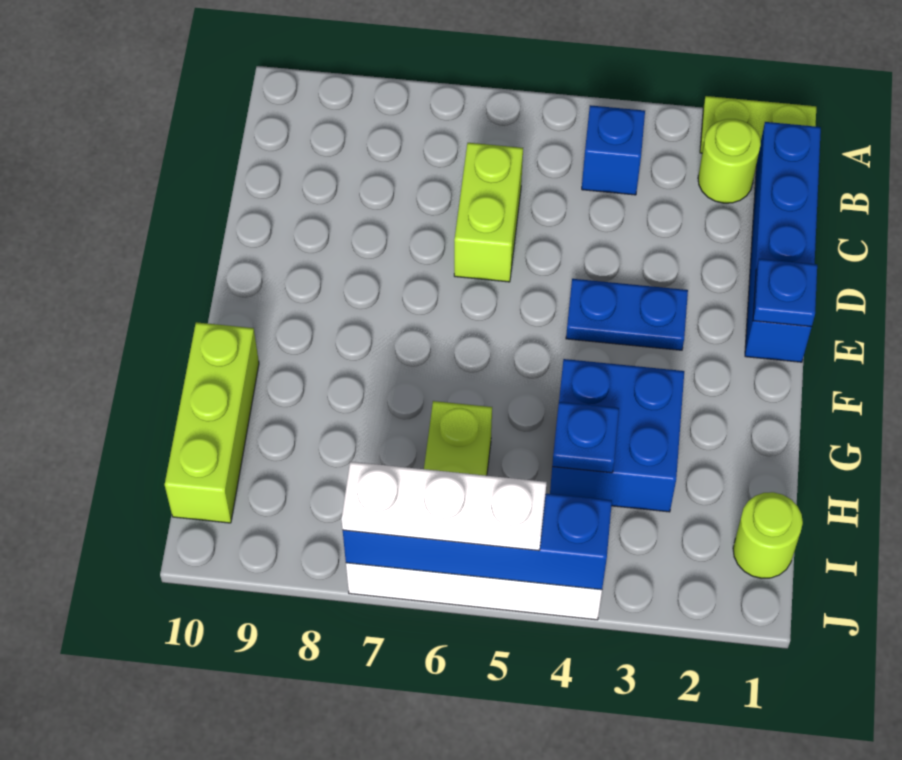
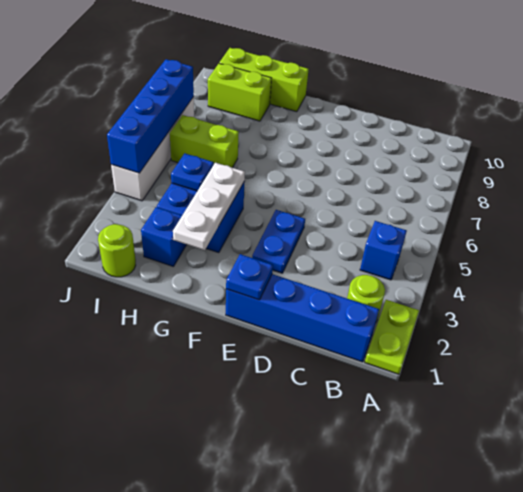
lime brick C6:D6 level 1 -> lime brick H9:I9 level 1
none -> blue brick H2 level 1
white plate J5:J7 level 3 -> white plate G2:G4 level 2

